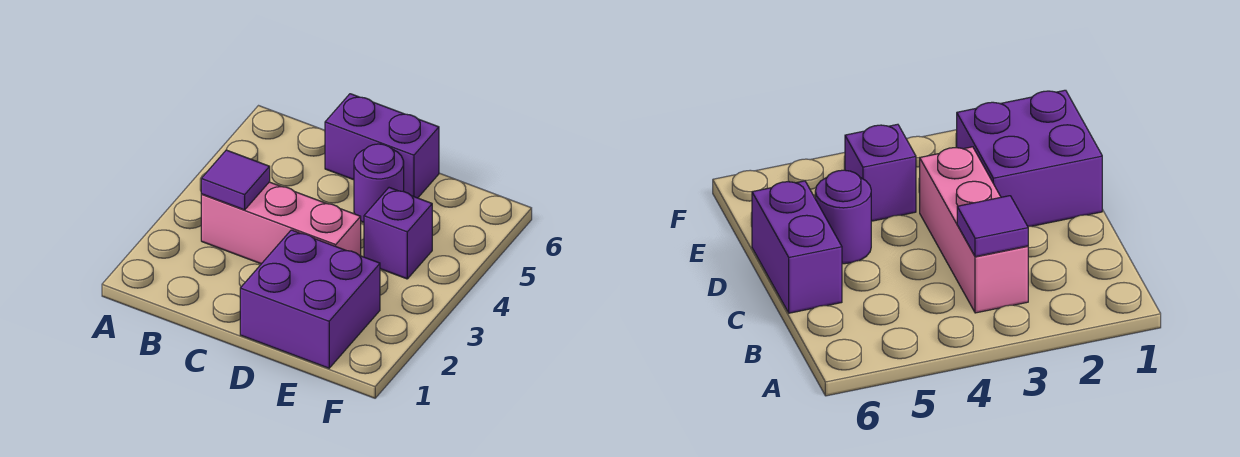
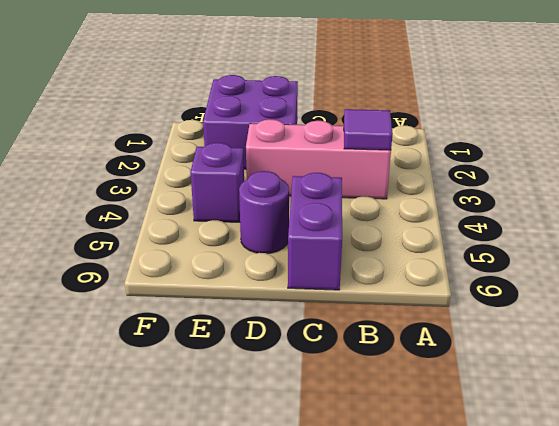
purple brick C6:D6 level 1 -> purple brick C5:C6 level 1

